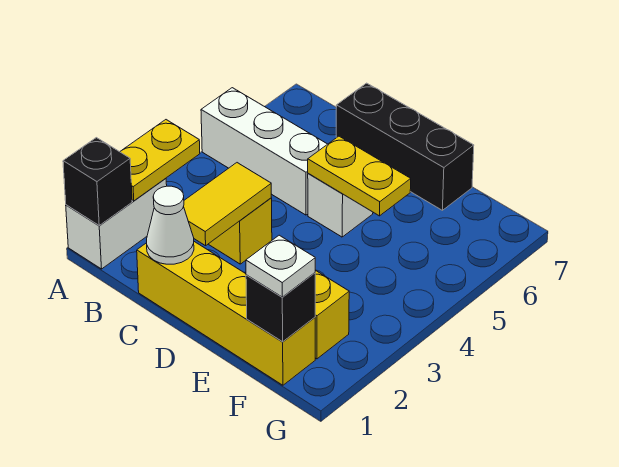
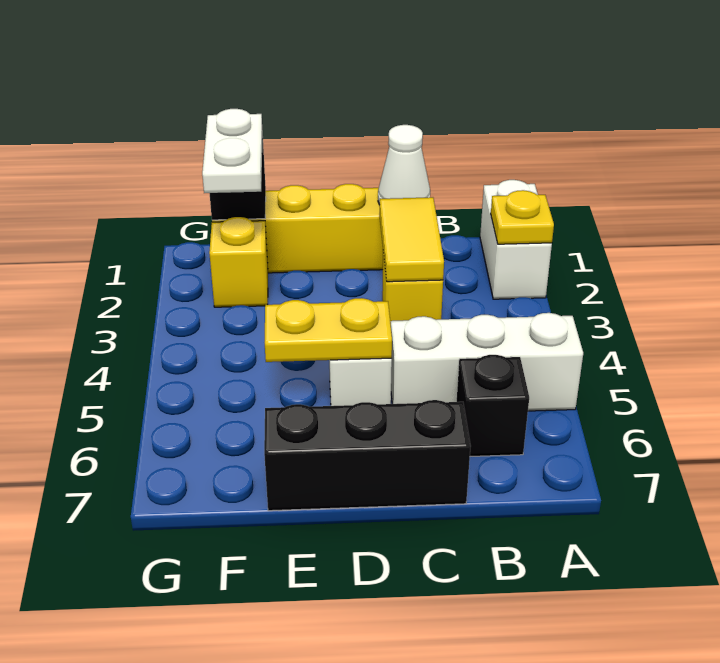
black brick A1 level 2 -> black brick B6 level 1
yellow plate A2:A3 level 2 -> yellow plate A2 level 2
white plate F1 level 3 -> white plate F1:F2 level 3

